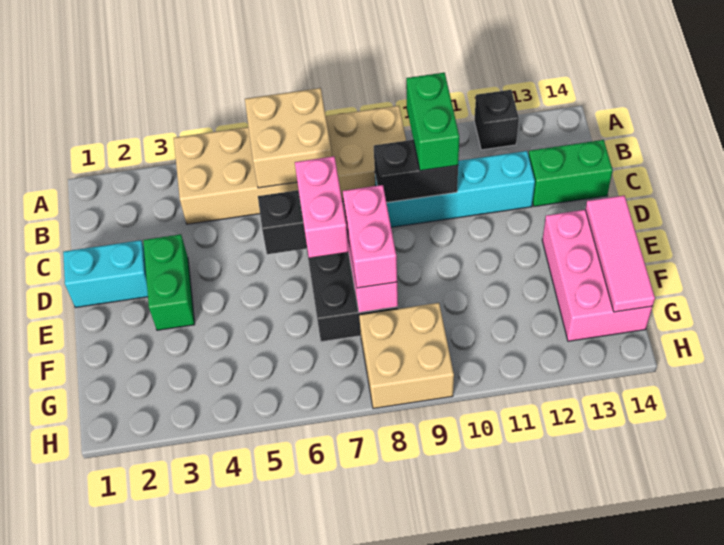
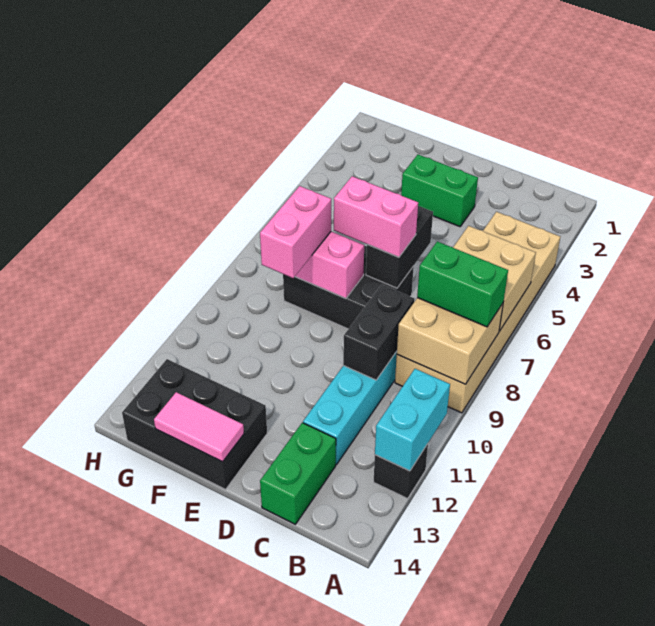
green brick B10:C10 level 3 -> green brick A8:B8 level 3
cyan brick D1:D2 level 1 -> cyan brick A11:A12 level 2
pink brick E8:F8 level 3 -> pink brick F8:F9 level 3
pink brick E13:G14 level 1 -> black brick E13:G14 level 1
pink tile E14:G14 level 2 -> pink tile E14:F14 level 2
tan brick G8:H9 level 1 -> tan brick A8:B9 level 2

